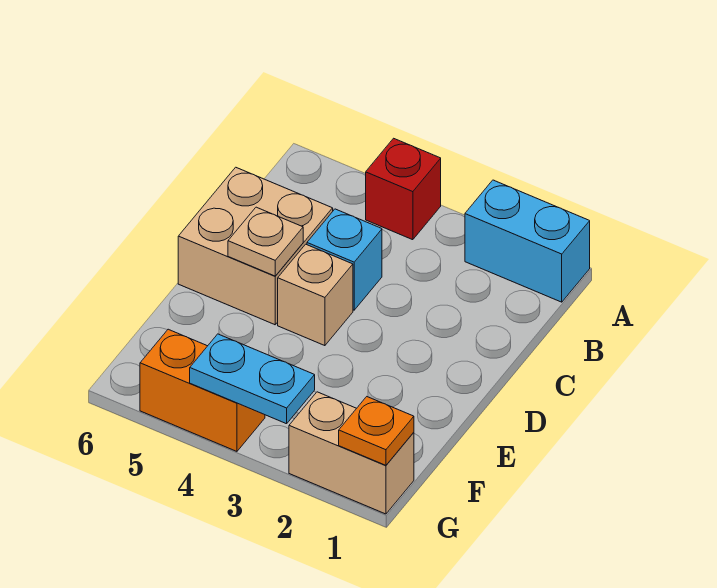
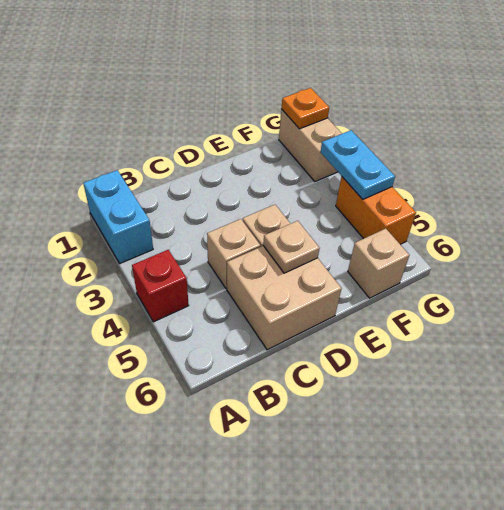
cyan brick C4 level 1 -> tan brick C4 level 1
none -> tan brick F6 level 1

